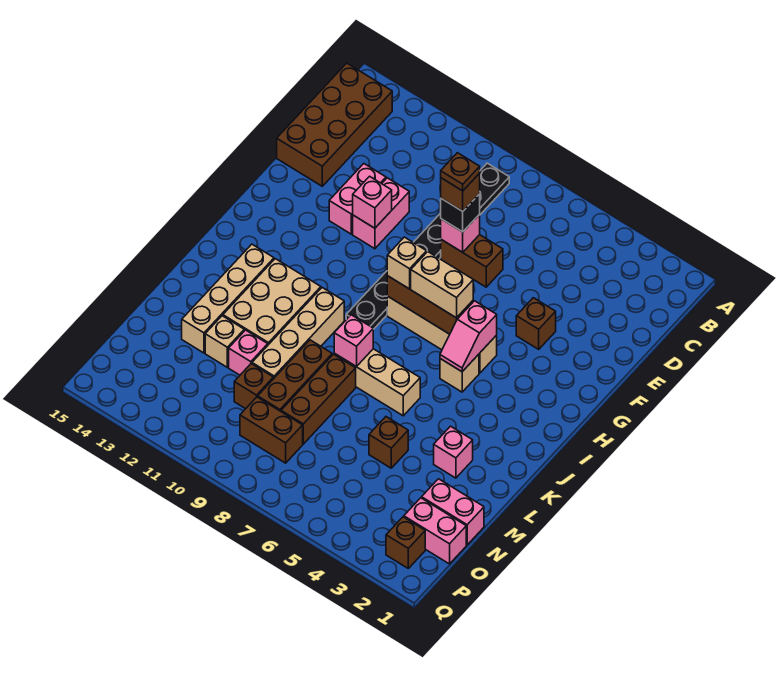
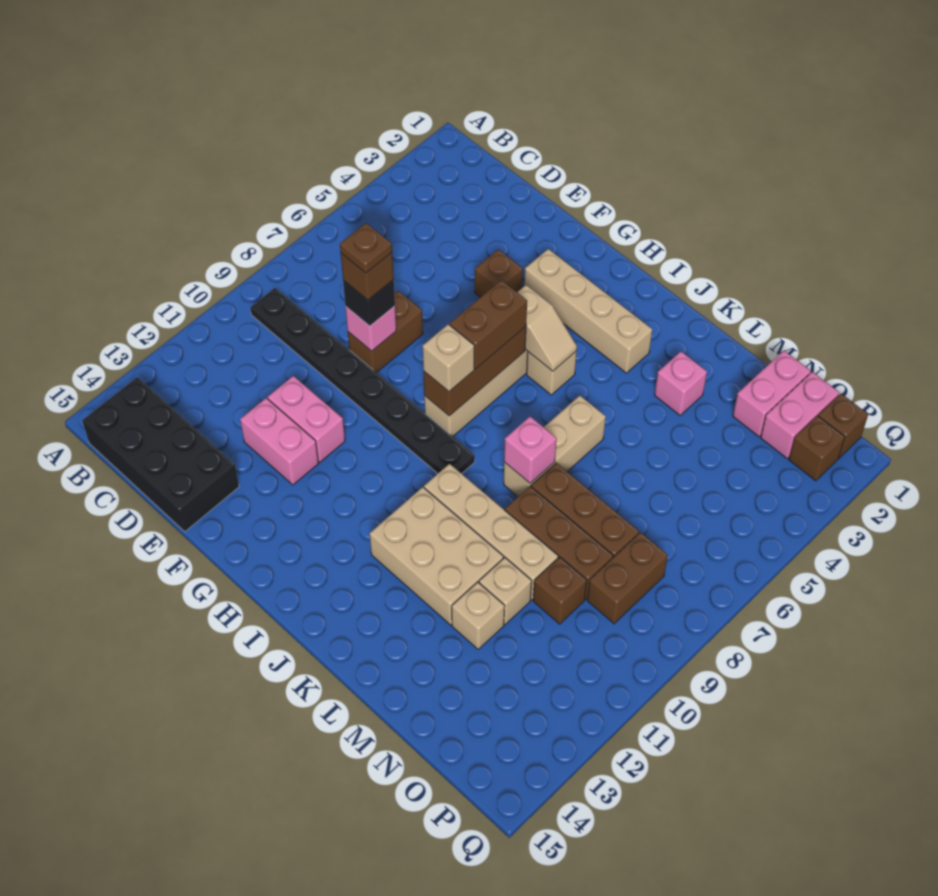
brown brick B14:E15 level 1 -> black brick B14:E15 level 1
pink brick F11 level 2 -> none
pink slope H5:I5 level 2 top H -> tan slope H5:I5 level 2 top H
tan brick H6:H7 level 3 -> brown brick H6:H7 level 3
tan brick J13:M13 level 1 -> tan brick G3:J3 level 1
brown brick M5 level 1 -> brown brick P1 level 1
pink brick M11 level 1 -> tan brick M11 level 1

